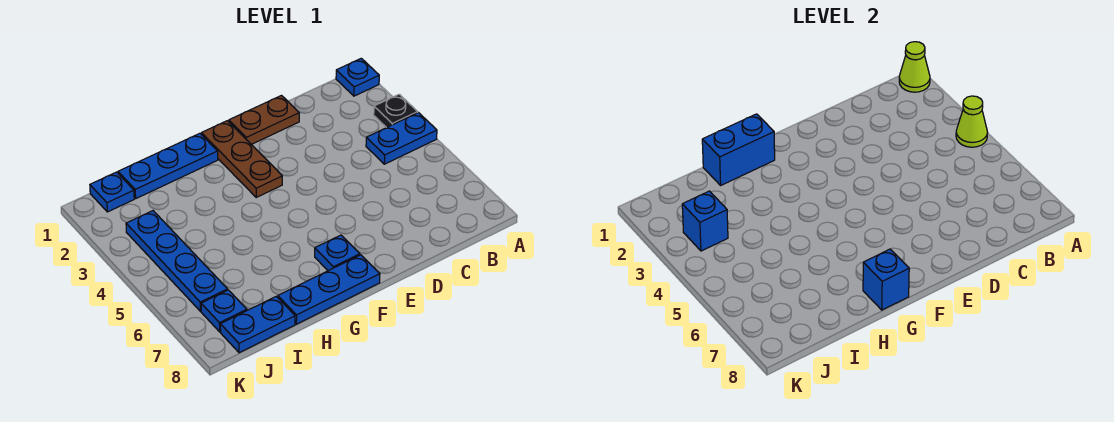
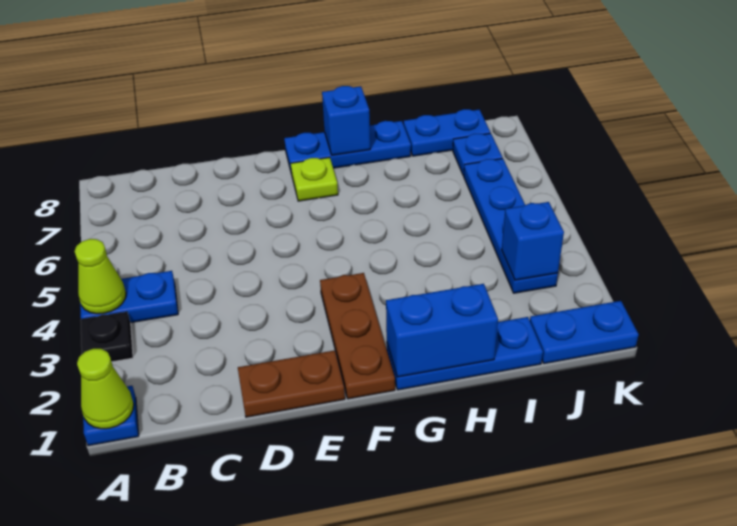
blue plate F7 level 1 -> lime plate F7 level 1
blue plate J1 level 1 -> blue plate J1:K1 level 1

